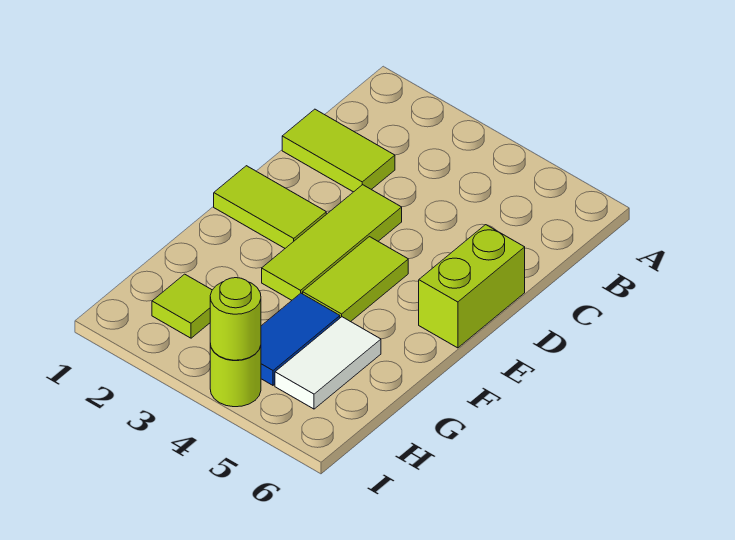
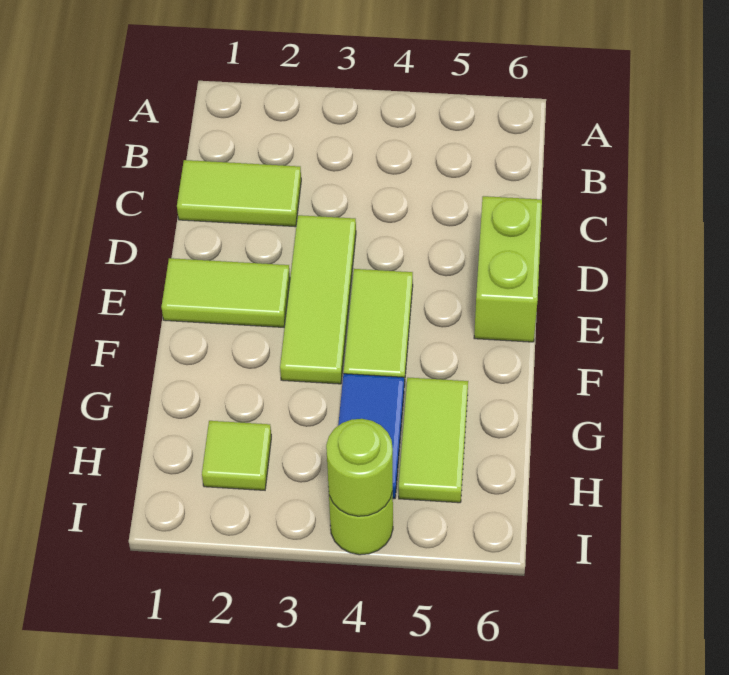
white tile G5:H5 level 1 -> lime tile G5:H5 level 1

